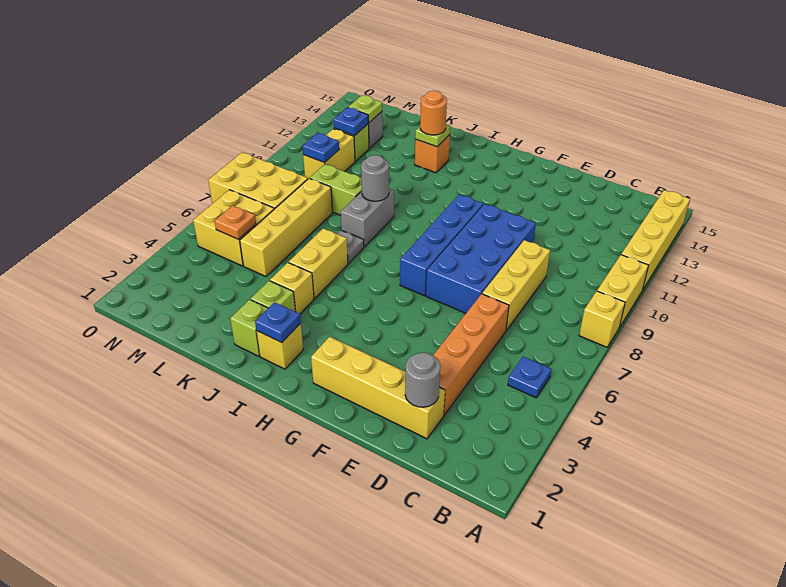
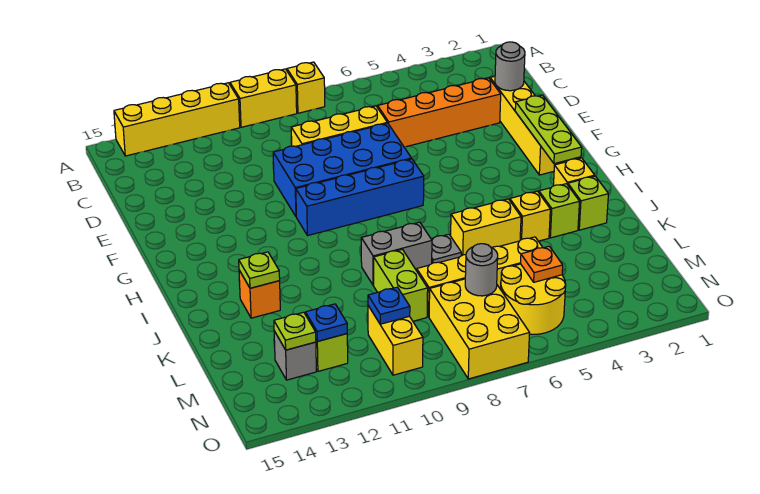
blue plate B5 level 1 -> none
none -> lime plate F2:H2 level 2
blue plate I2 level 2 -> none
grey round brick J9 level 2 -> grey round brick M7 level 2
orange round brick J13 level 3 -> none
yellow brick M5:N6 level 1 -> yellow round brick M5:N6 level 1
yellow brick M10:M11 level 1 -> yellow brick M10:N10 level 1

